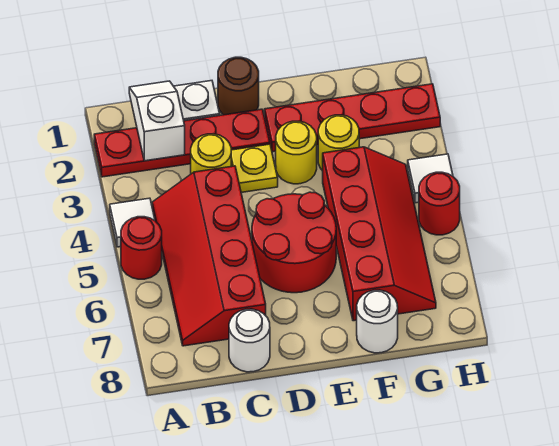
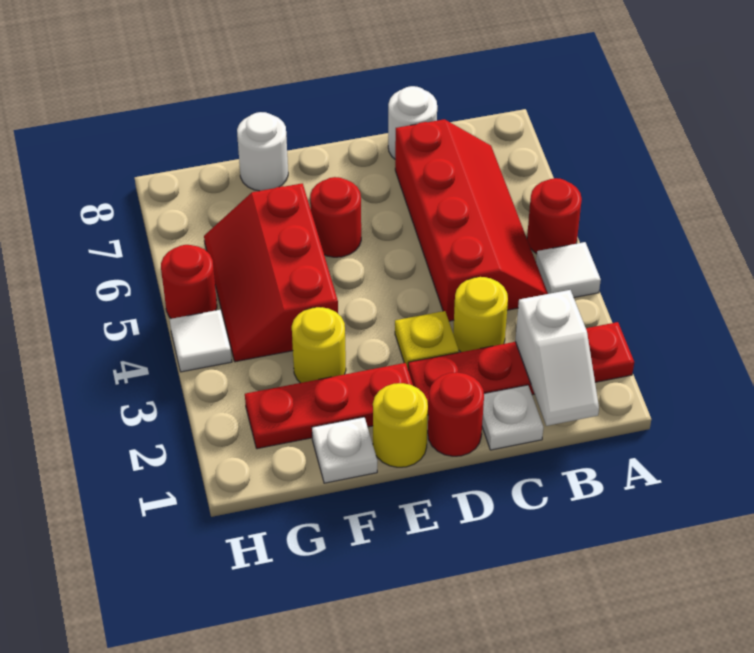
brown round brick D1 level 1 -> red round brick D1 level 1
red round brick D5:E6 level 1 -> red round brick E6 level 1
red plate E2:H2 level 1 -> red plate E2:G2 level 1
yellow round brick E3 level 1 -> yellow round brick E1 level 1
none -> white plate F1 level 1
red slope F4:G7 level 1 top F -> red slope F4:G6 level 1 top F

